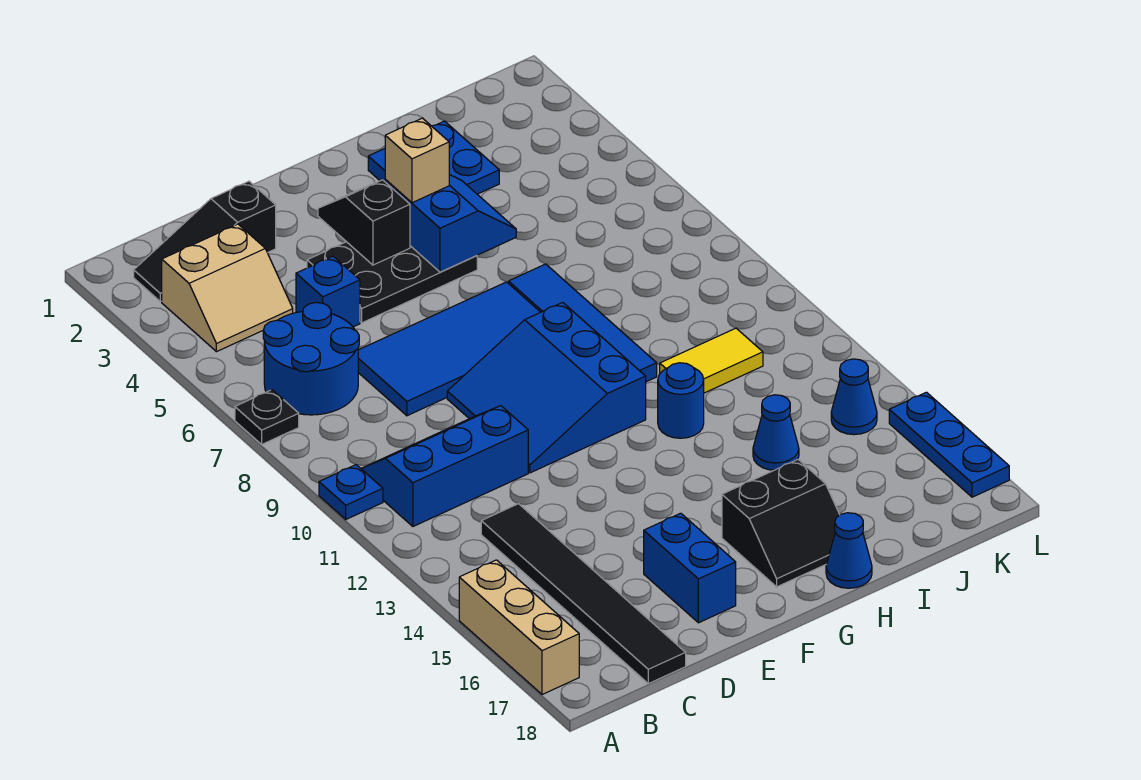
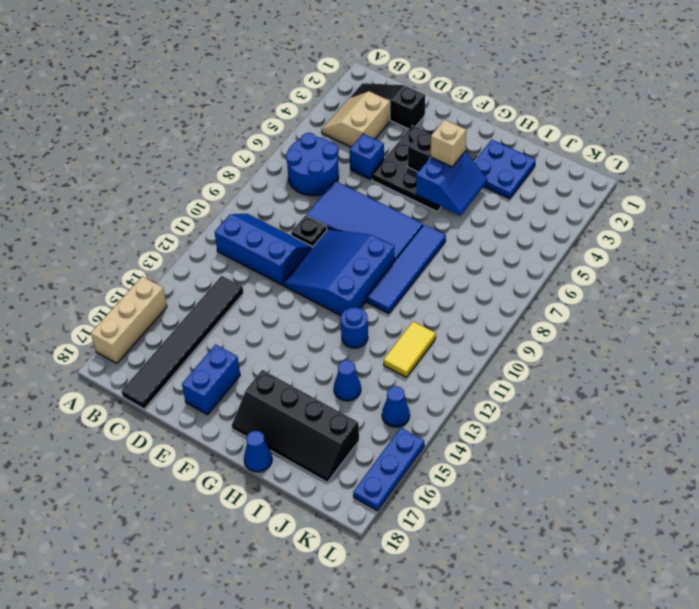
black plate A7 level 1 -> black plate D9 level 1
blue plate A10 level 1 -> none
tan slope B3:C4 level 1 top 3 -> tan slope B3:C4 level 1 top C
black plate E4:G5 level 1 -> black plate E3:G5 level 1
black slope G16:H17 level 1 top 16 -> black slope G16:J17 level 1 top 16
yellow tile I11:J11 level 1 -> yellow tile J11:J12 level 1

